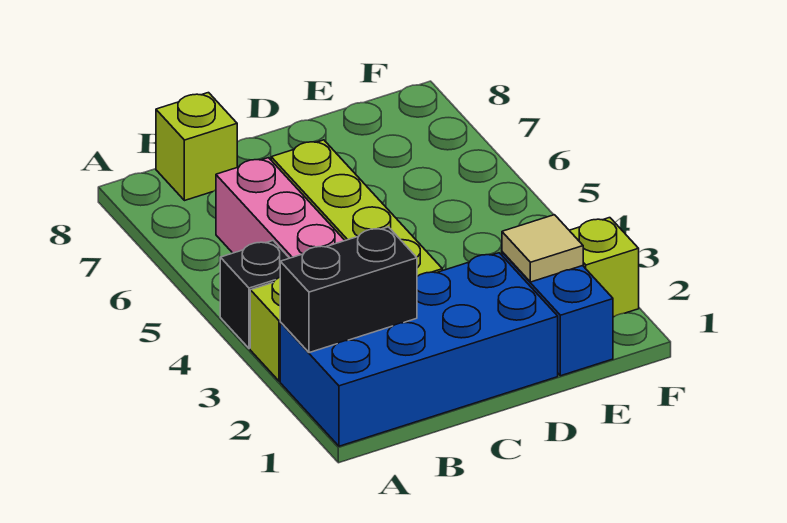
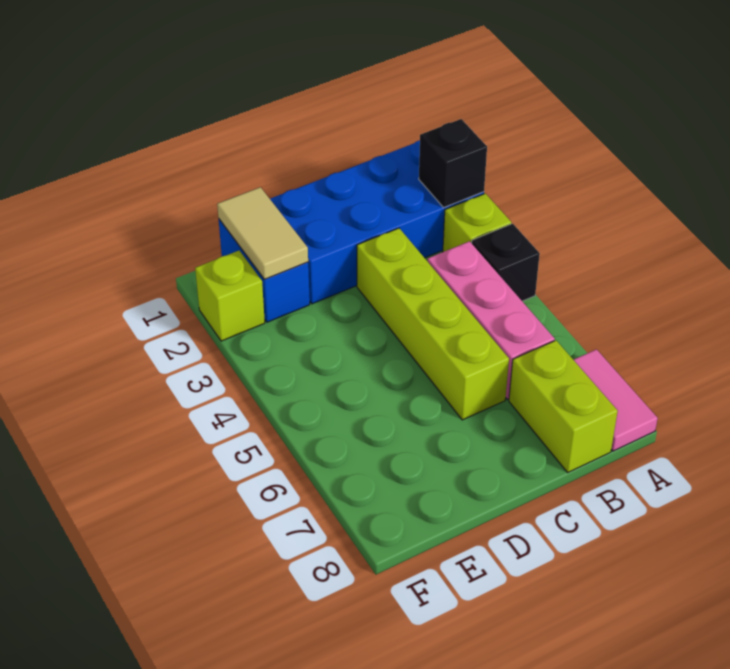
black brick A2:B2 level 2 -> black brick A2 level 2
none -> pink tile A7:A8 level 1
lime brick B8 level 1 -> lime brick B7:B8 level 1
tan tile E2 level 2 -> tan tile E1:E2 level 2

